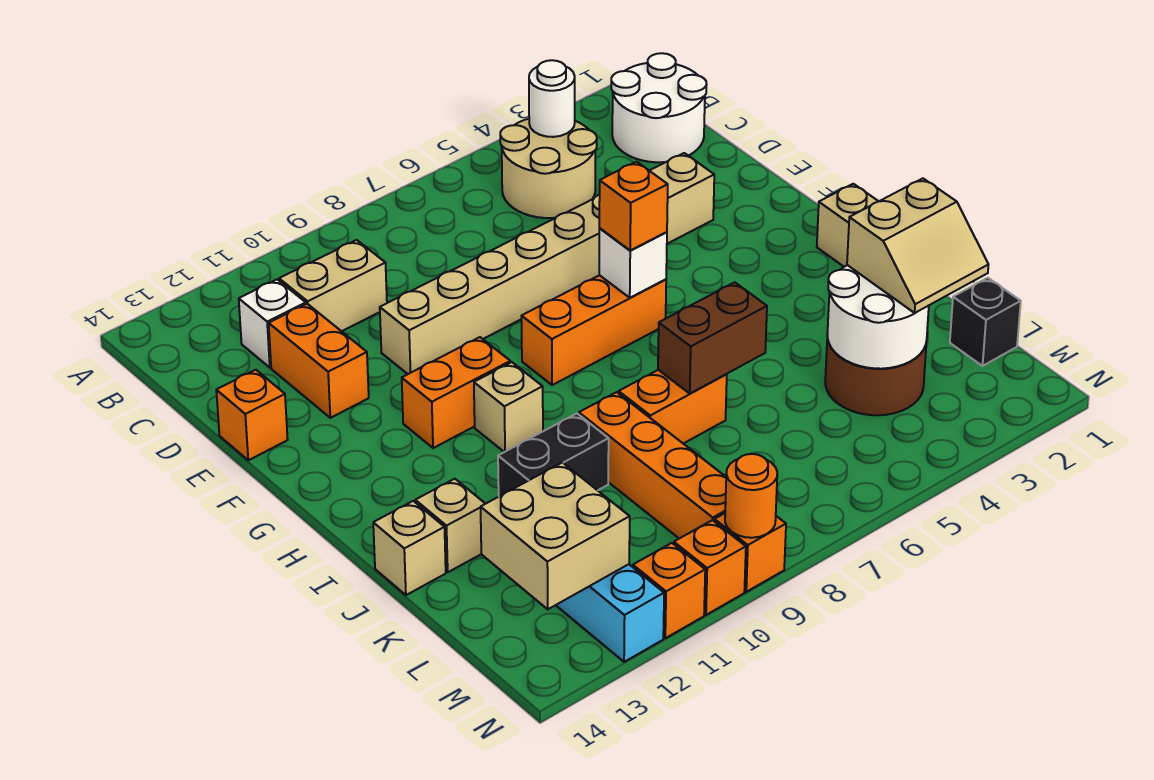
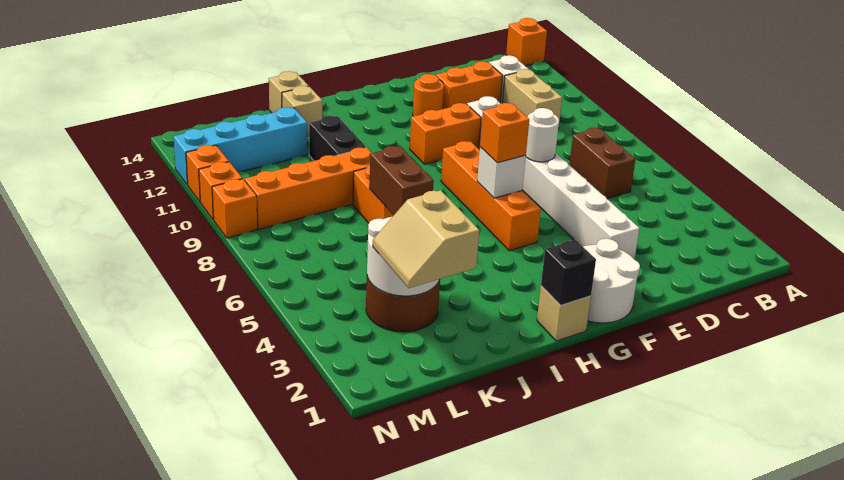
white round brick B1:C2 level 1 -> white round brick F1:G2 level 1
tan round brick B4:C5 level 1 -> none
white round brick B4 level 2 -> white round brick E7 level 2
none -> brown brick C6:C7 level 1
tan brick E3:E10 level 1 -> white brick E3:E10 level 1
orange brick E14 level 1 -> orange brick A14 level 1
orange brick G6:G8 level 1 -> orange brick G5:G8 level 1
orange brick G10:G11 level 1 -> orange brick F10:G10 level 1
tan brick H10 level 1 -> none
black brick L1 level 1 -> black brick H1 level 2
tan brick L12:M13 level 2 -> none
orange round brick N9 level 2 -> orange round brick F12 level 1

